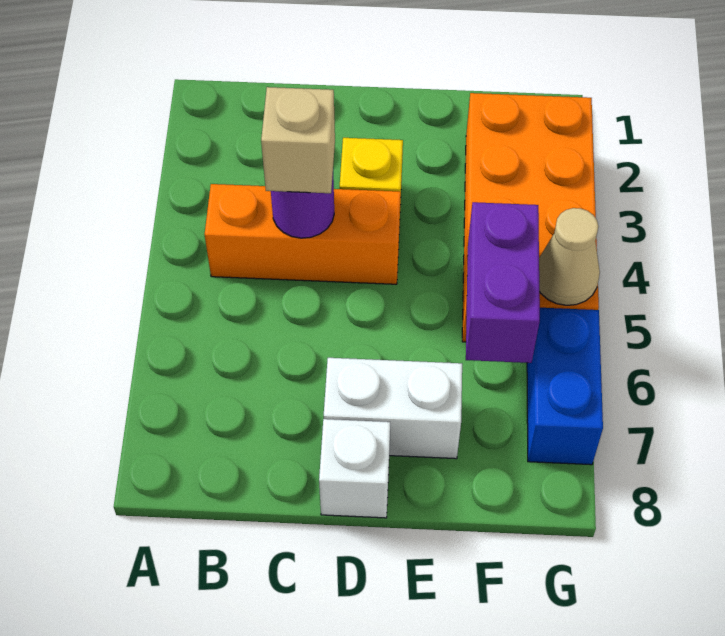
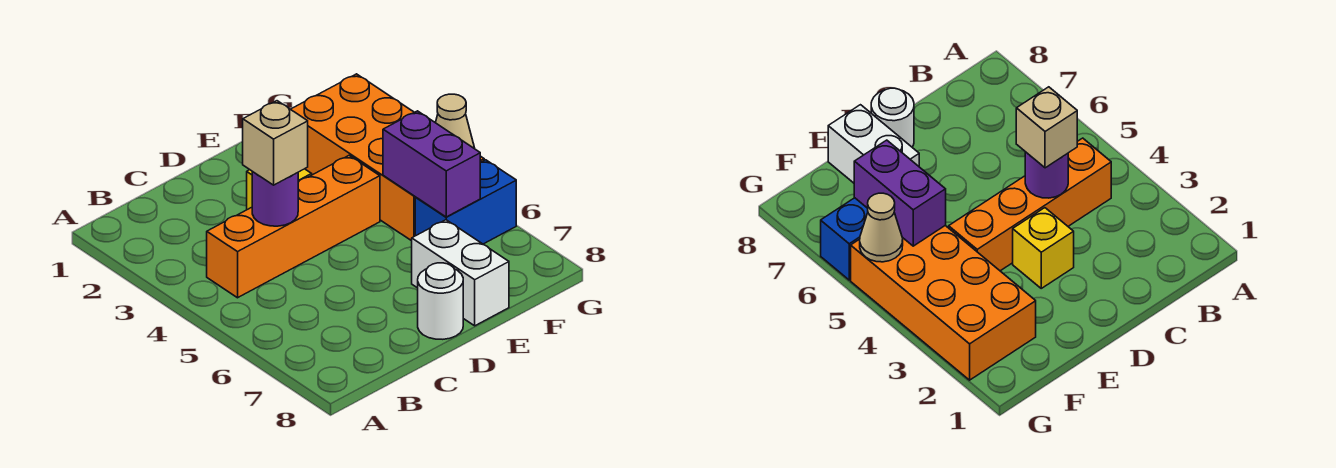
orange brick B4:D4 level 1 -> orange brick B4:E4 level 1
white brick D7:E7 level 1 -> white brick E7:E8 level 1
white brick D8 level 1 -> white round brick D8 level 1
blue brick G6:G7 level 1 -> blue brick F6:G6 level 1

